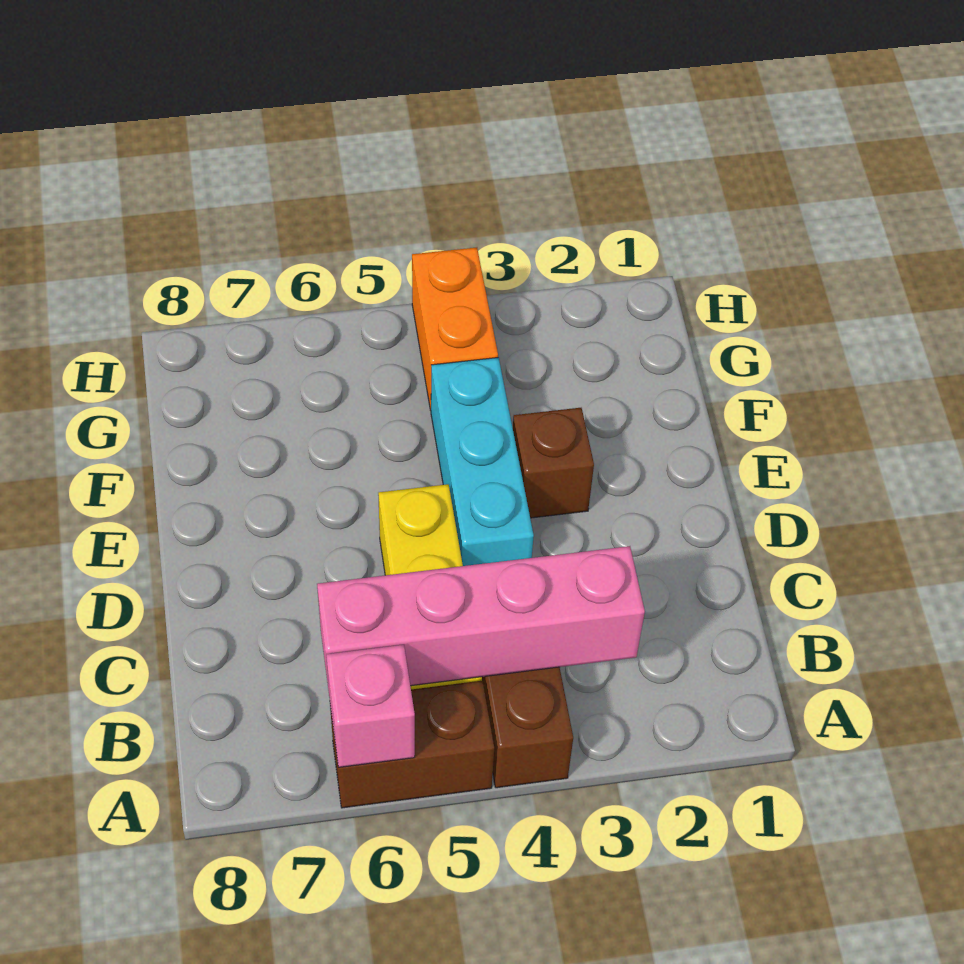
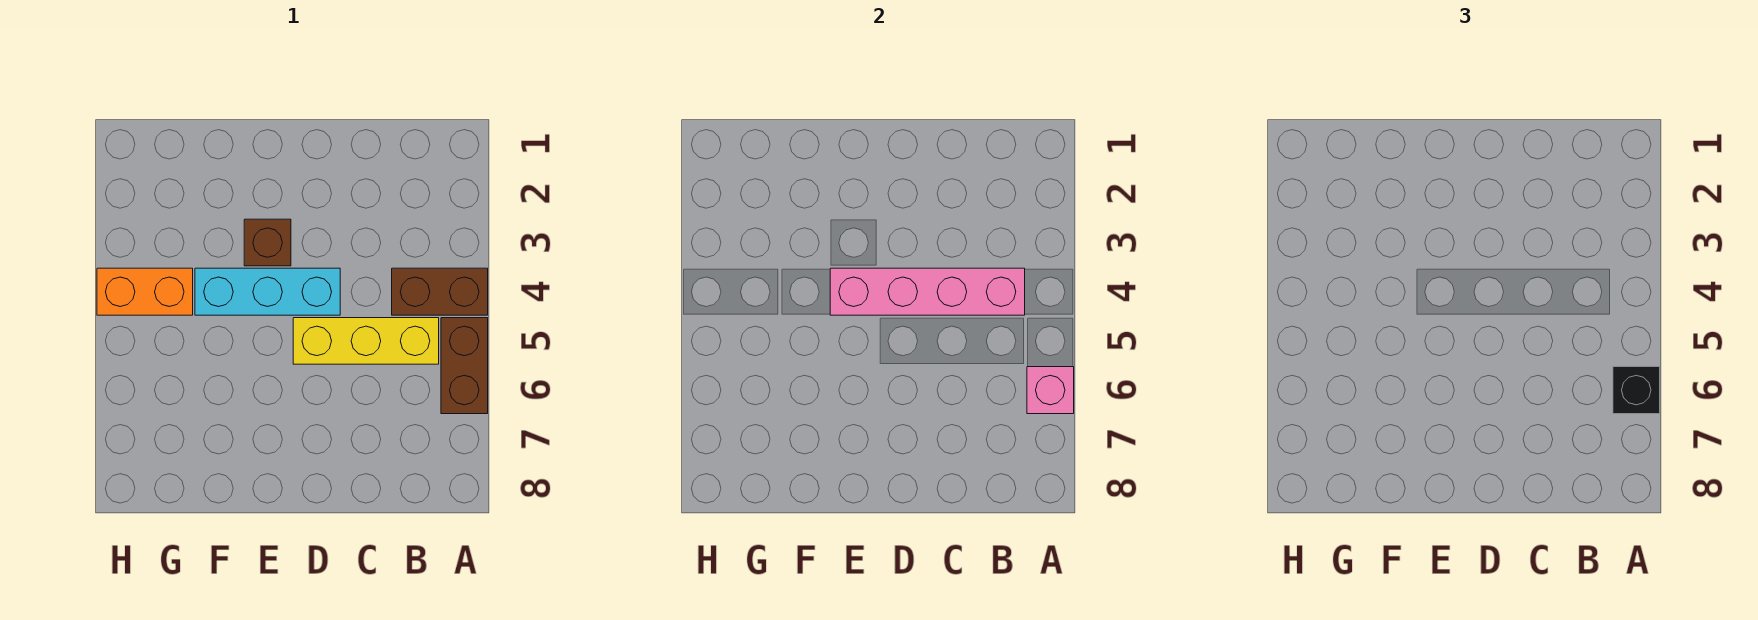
none -> black brick A6 level 3
pink brick B3:B6 level 2 -> pink brick B4:E4 level 2

